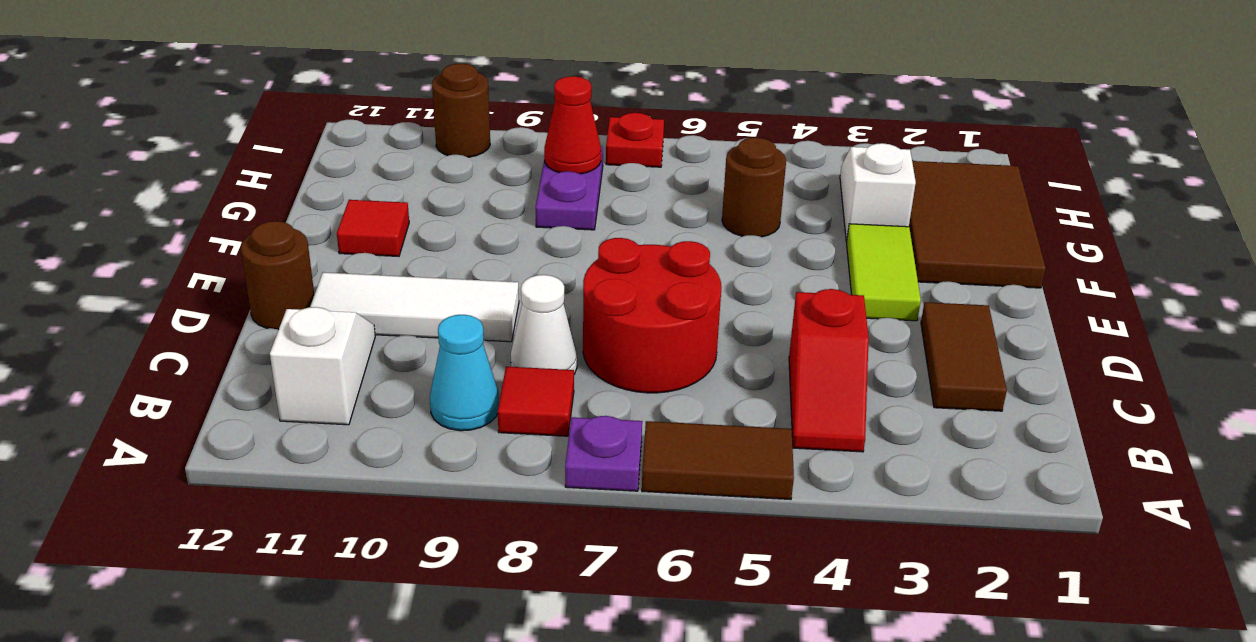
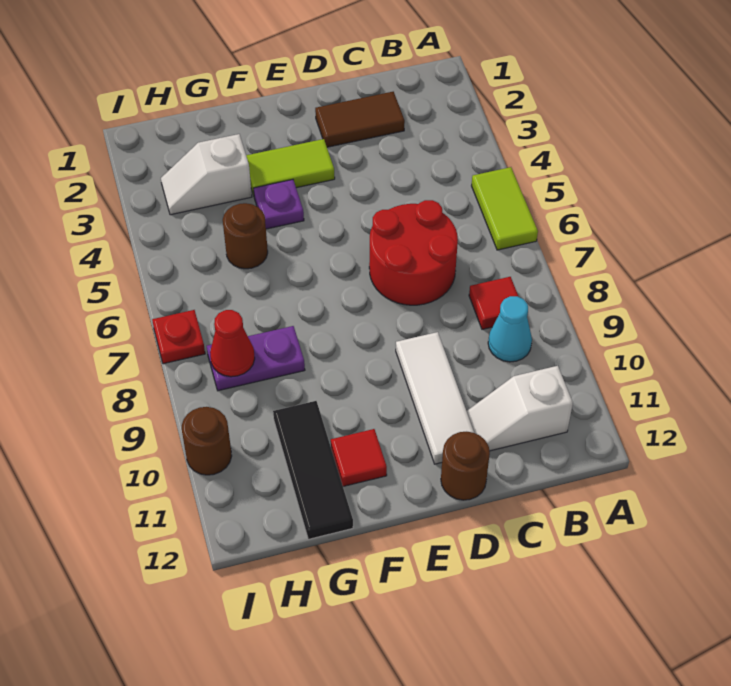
brown tile A5:A6 level 1 -> lime tile A5:A6 level 1
purple plate A7 level 1 -> purple plate F4 level 1
red slope B4:C4 level 1 top C -> none
white cone C8 level 1 -> none
brown tile F1:H2 level 1 -> none
none -> black tile G10:G12 level 1

